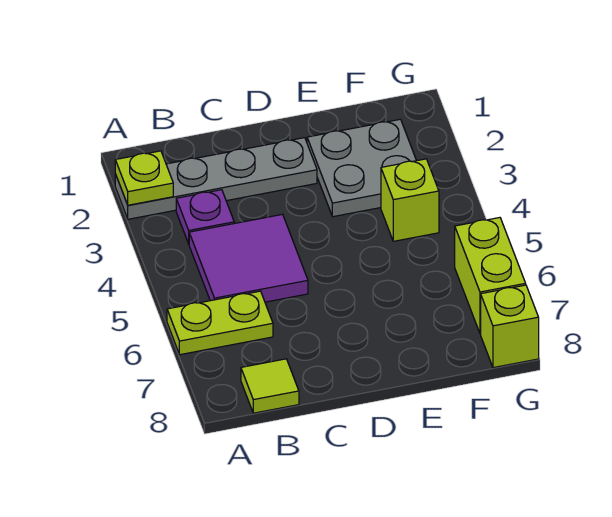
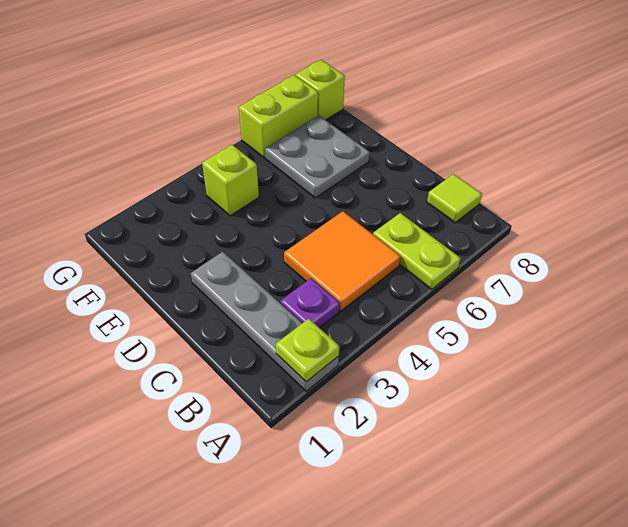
purple tile B4:C5 level 1 -> orange tile B4:C5 level 1
grey plate E2:F3 level 1 -> grey plate E6:F7 level 1

